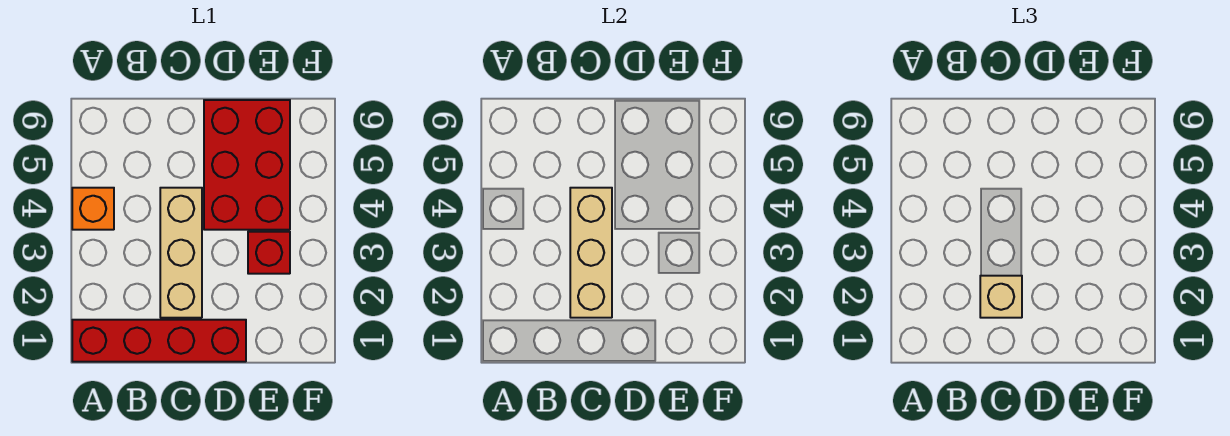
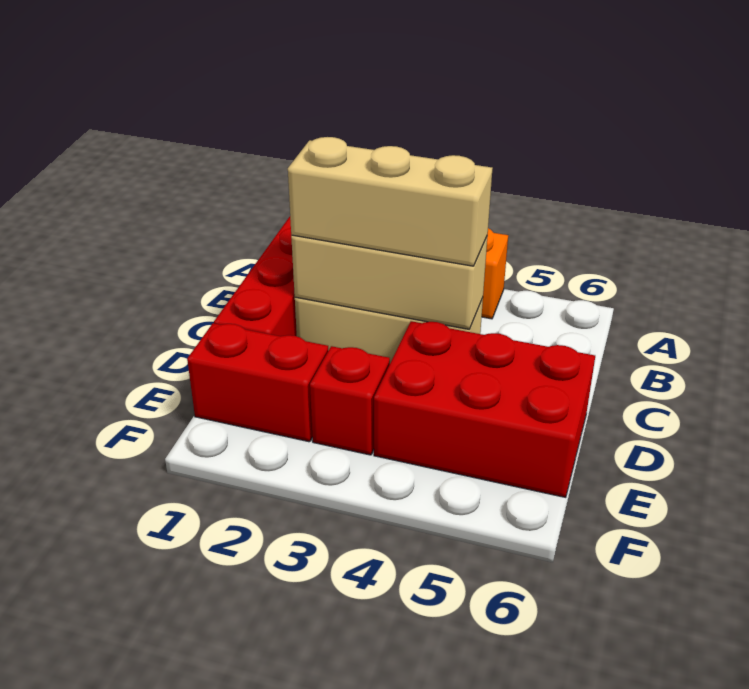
tan brick C2 level 3 -> tan brick C2:C4 level 3
none -> red brick E1:E2 level 1

